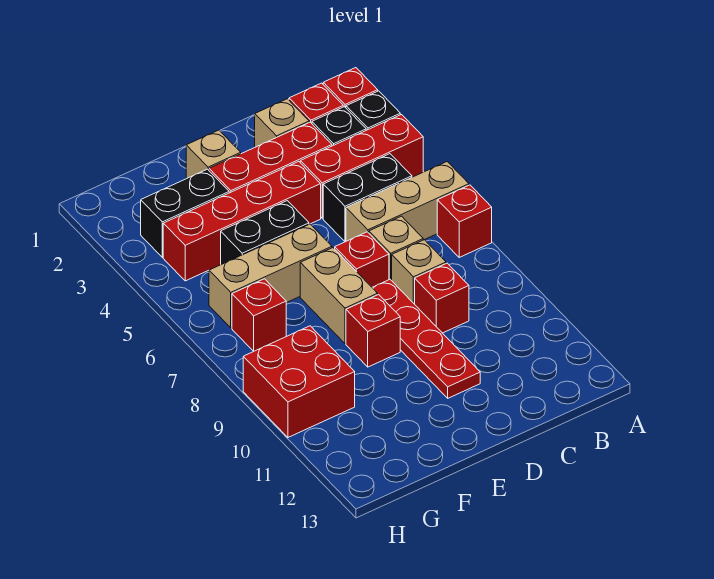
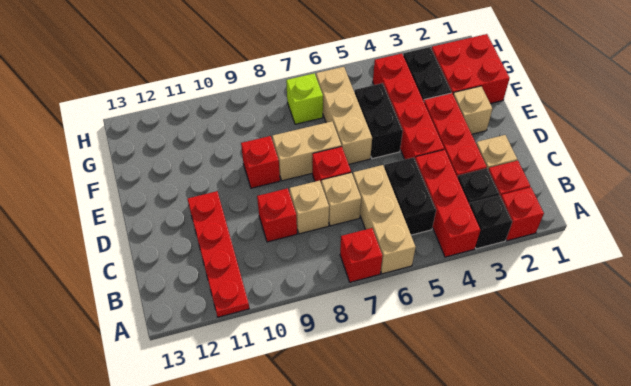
red plate D8:D11 level 1 -> red plate A11:D11 level 1
red brick G7 level 1 -> lime brick G7 level 1
red brick G9:H10 level 1 -> red brick F1:G2 level 1

